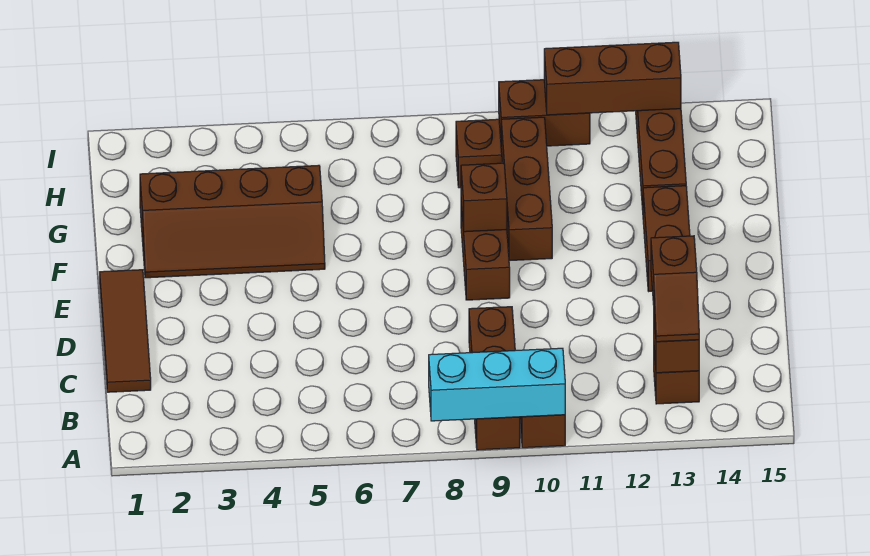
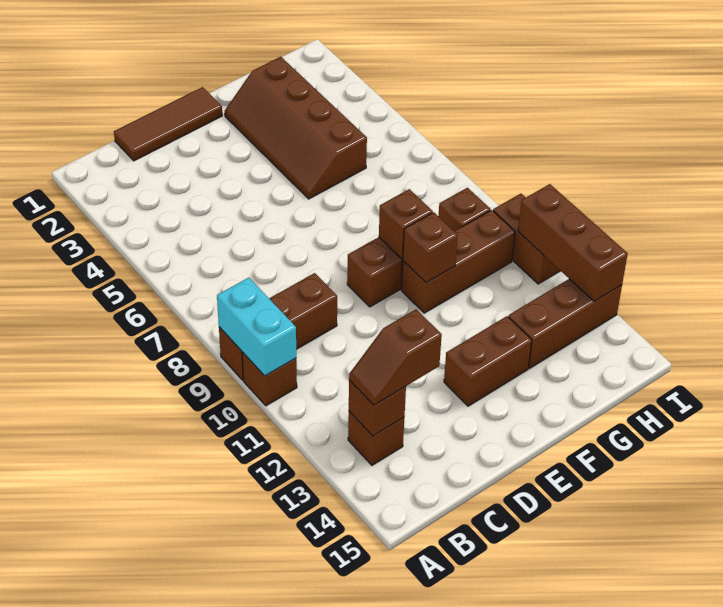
cyan brick A8:A10 level 2 -> cyan brick A9:A10 level 2
none -> brown brick F10 level 2

